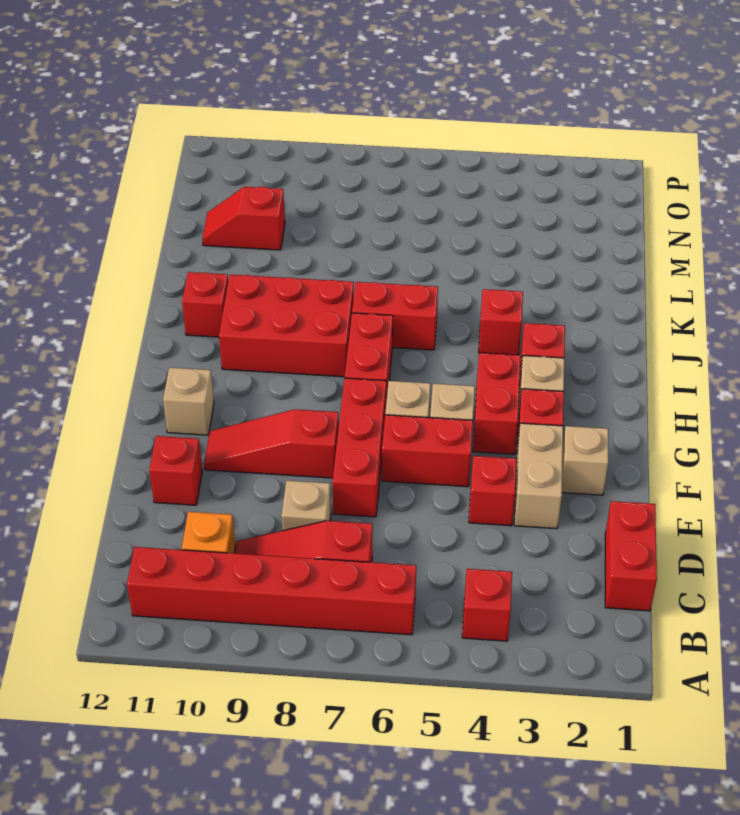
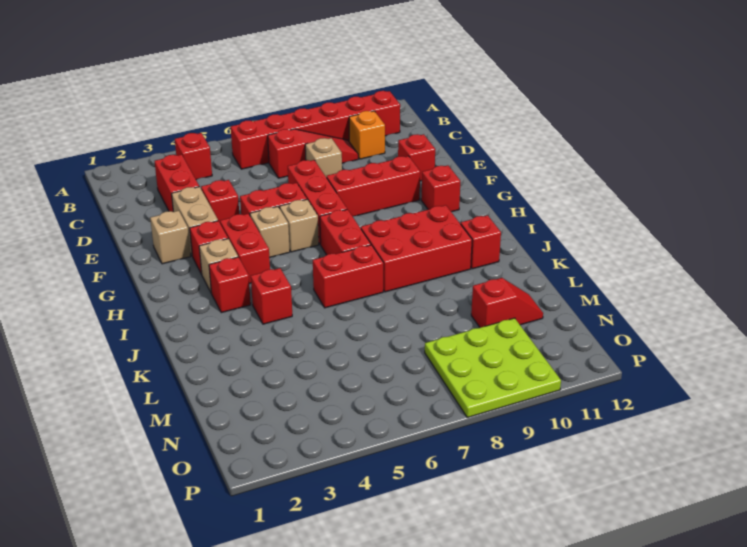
red brick C1:D1 level 1 -> red brick C3:D3 level 1
red slope F8:F10 level 1 top 8 -> red brick F8:F10 level 1
tan brick G11 level 1 -> red brick G11 level 1
none -> lime plate N8:P10 level 1

